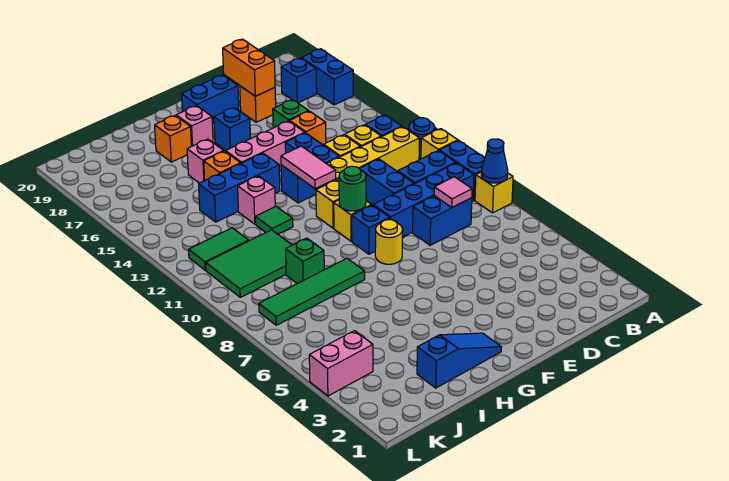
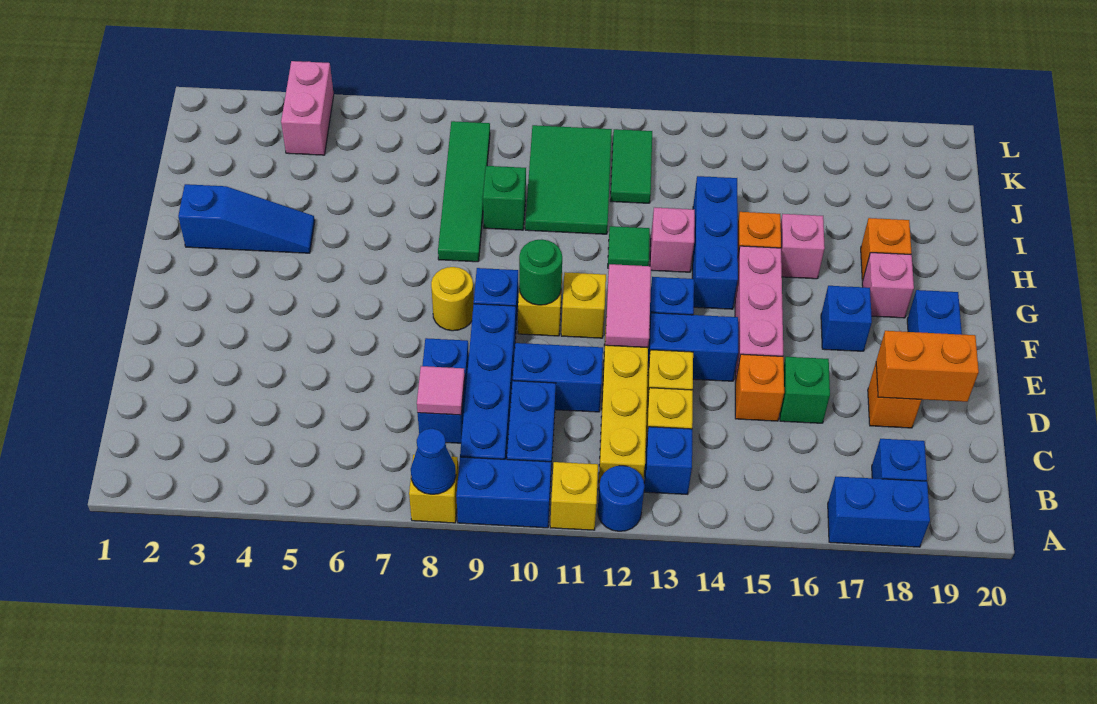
pink tile F12:F13 level 2 -> pink tile E12:F12 level 2
blue slope G2:I2 level 1 top I -> blue slope H2:H4 level 1 top 2

